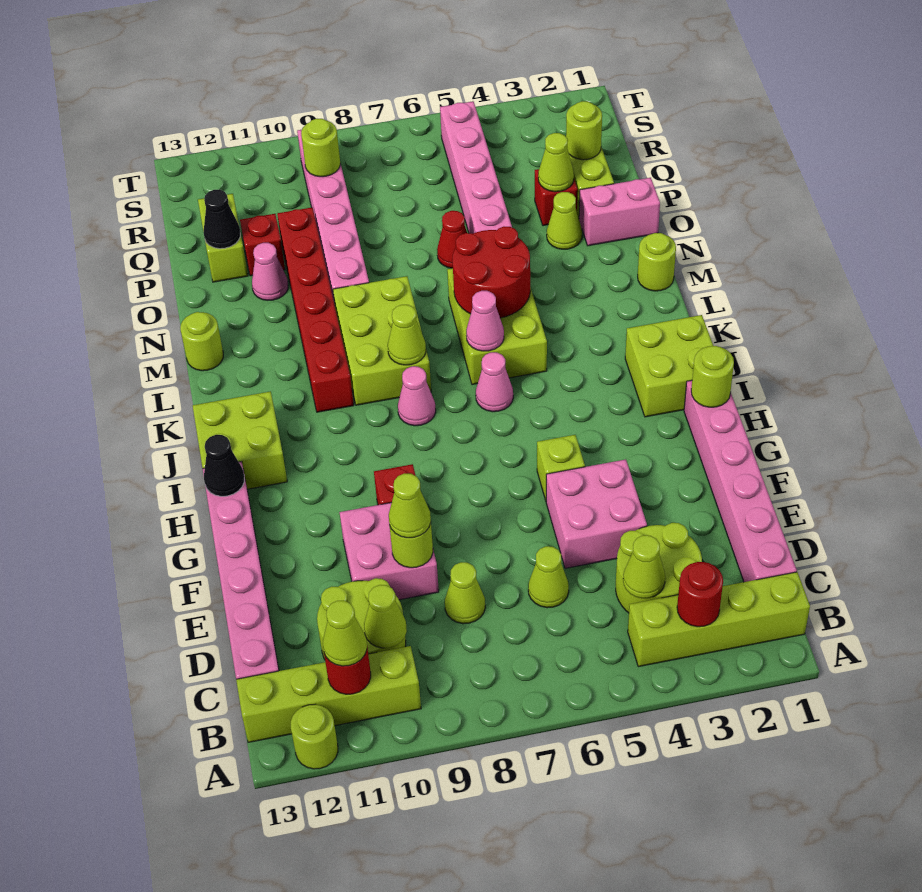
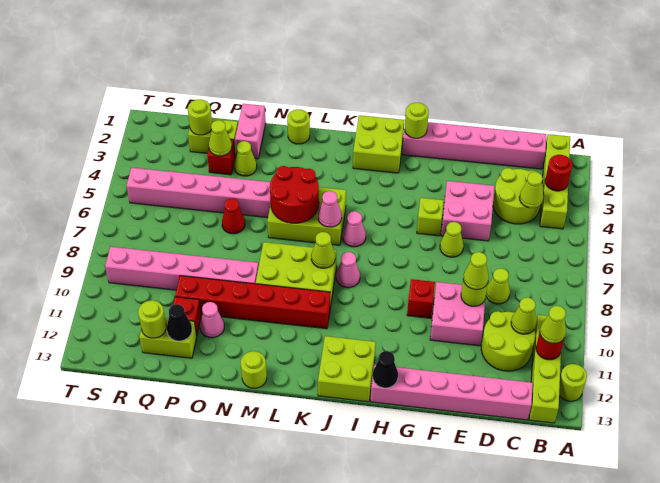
lime cone D6 level 1 -> lime cone F6 level 1
lime round brick R9 level 2 -> lime round brick Q12 level 2

